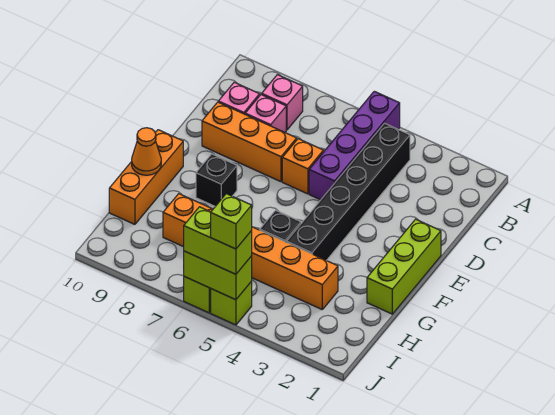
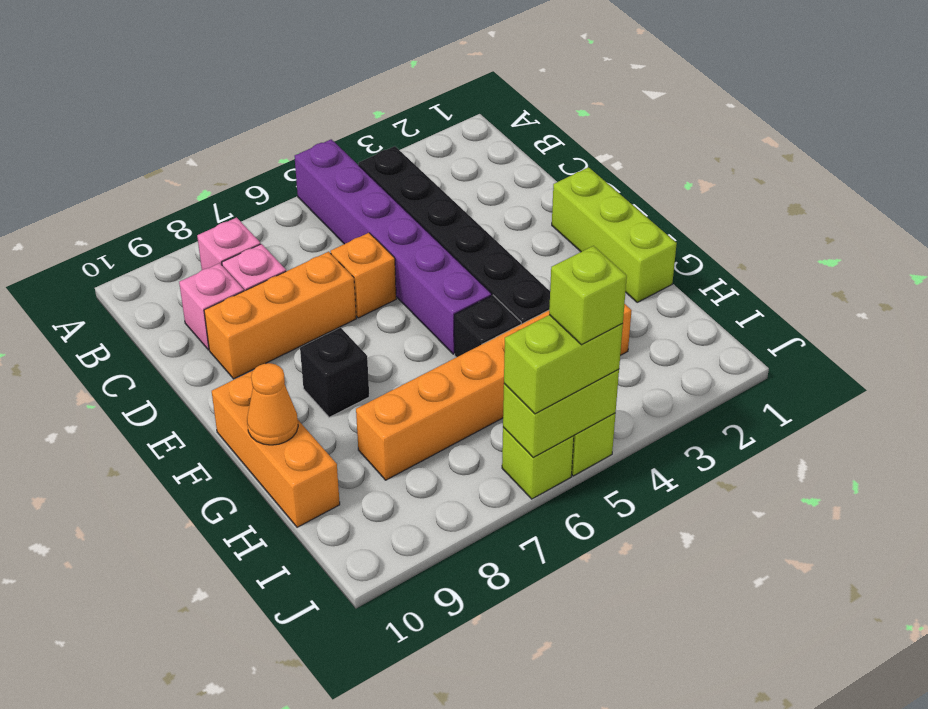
purple brick A5:D5 level 1 -> purple brick A5:F5 level 1

